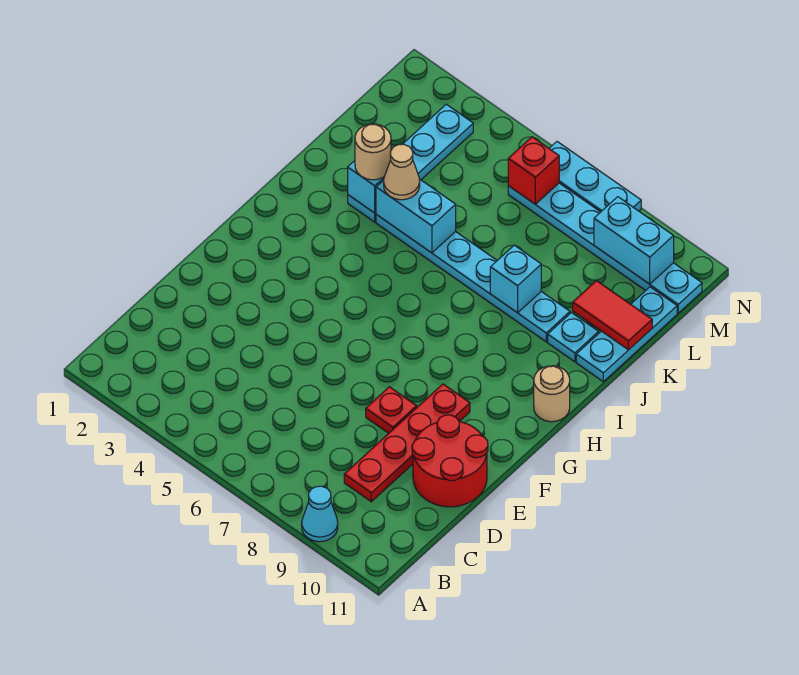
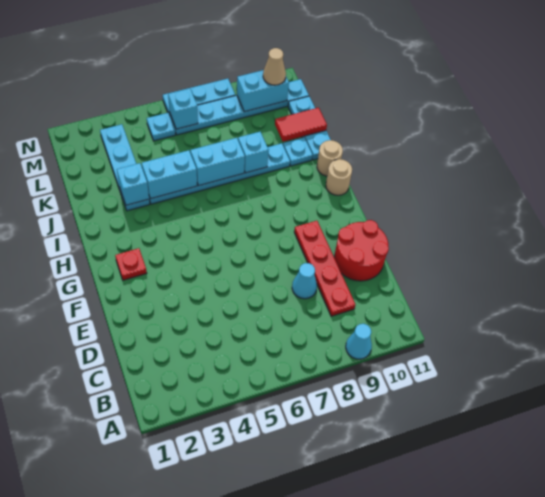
none -> cyan cone D8 level 1
red plate E8 level 1 -> red plate G2 level 1
tan round brick J3 level 3 -> tan round brick I11 level 1
tan cone J4 level 3 -> tan cone M10 level 3
none -> cyan brick J6:J7 level 2
none -> cyan plate M5 level 1
red brick M6 level 2 -> cyan brick M6 level 2

